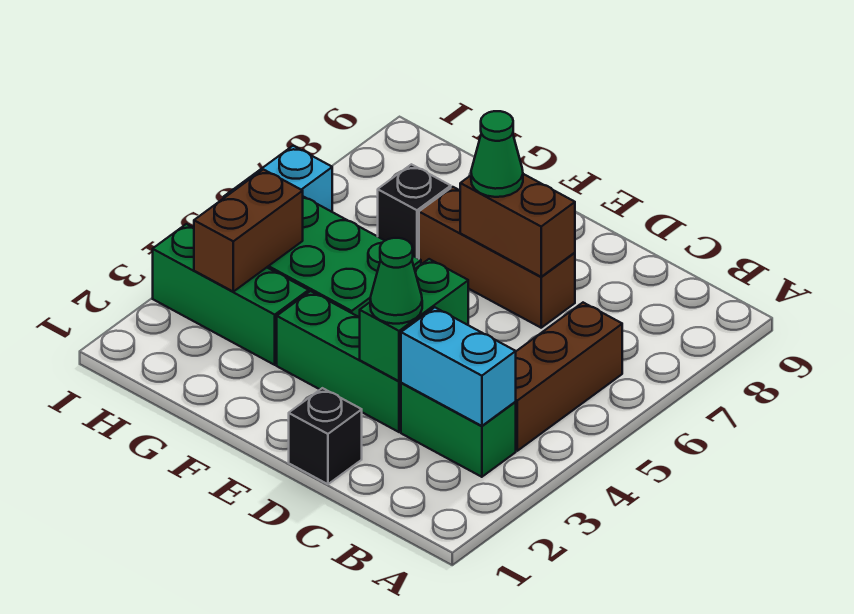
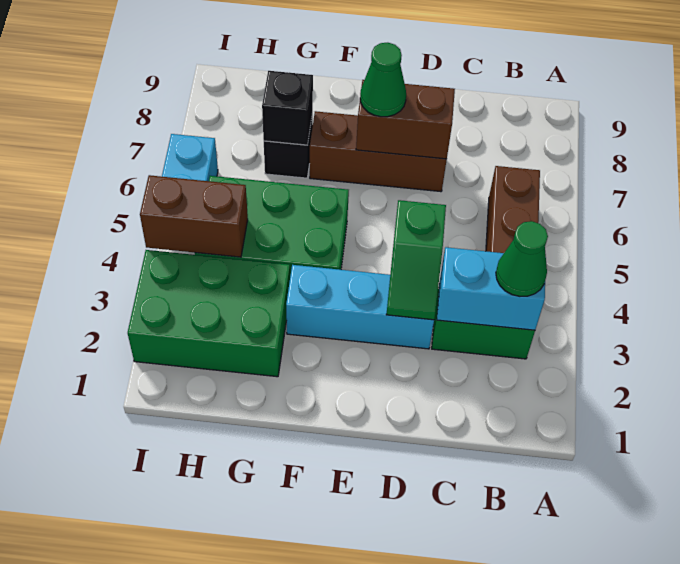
black brick D1 level 1 -> black brick G7 level 2
green brick D3:F3 level 1 -> cyan brick D3:F3 level 1
green brick D3:D4 level 2 -> green slope D3:D4 level 2 top 4
green cone D3 level 3 -> green cone B3 level 3
green brick G3:I3 level 1 -> green brick G2:I3 level 1
brown brick H3:H4 level 2 -> brown brick H4:I4 level 2

